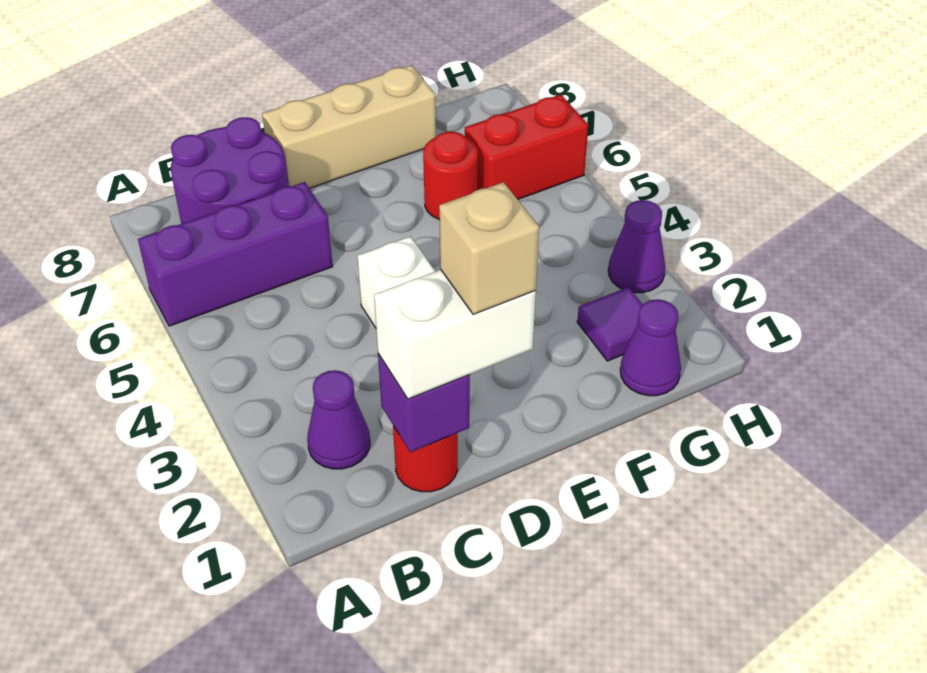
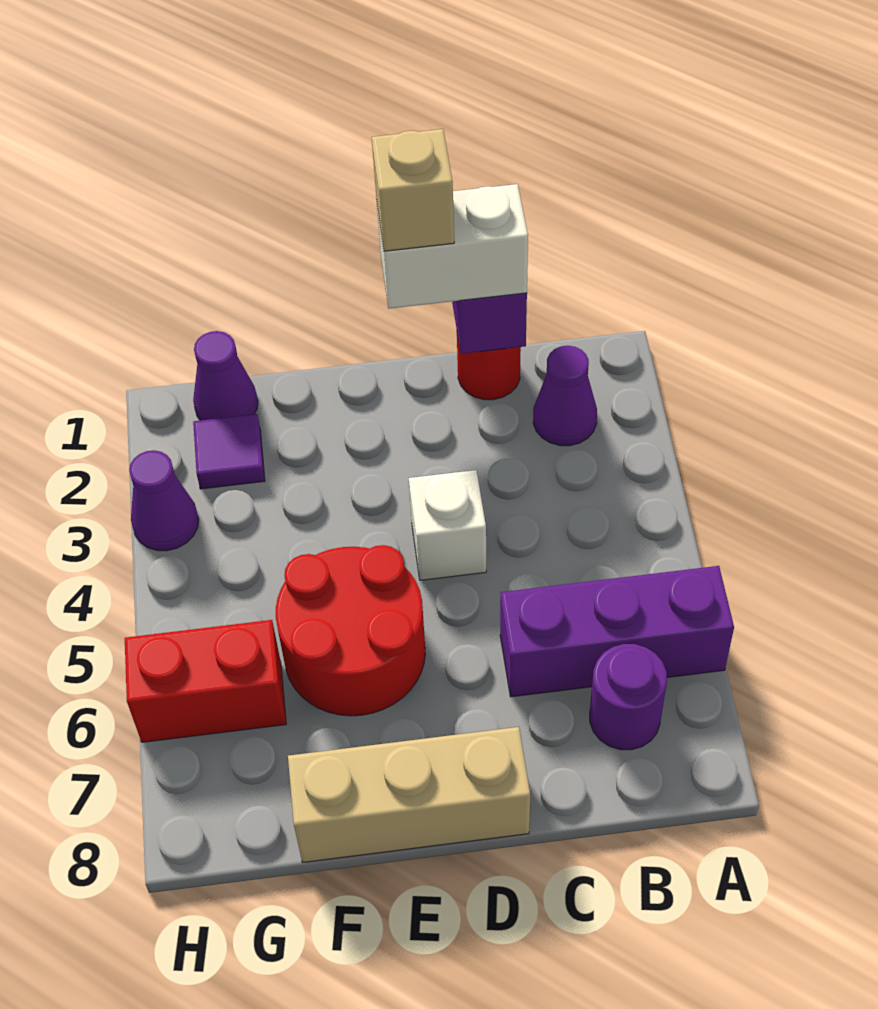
purple round brick B7:C8 level 1 -> purple round brick B7 level 1
red round brick F6 level 1 -> red round brick E5:F6 level 1

